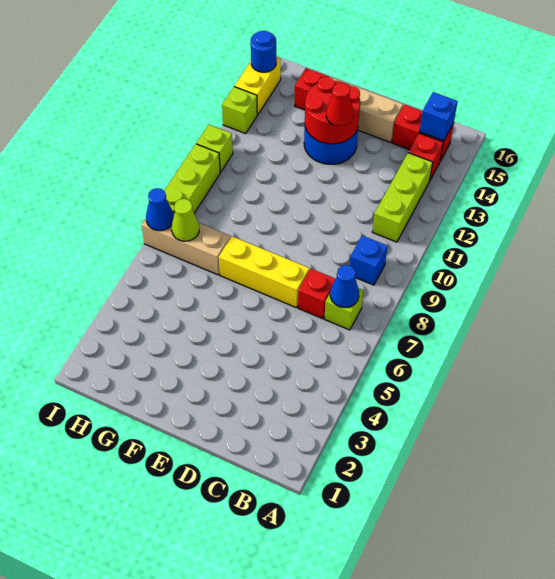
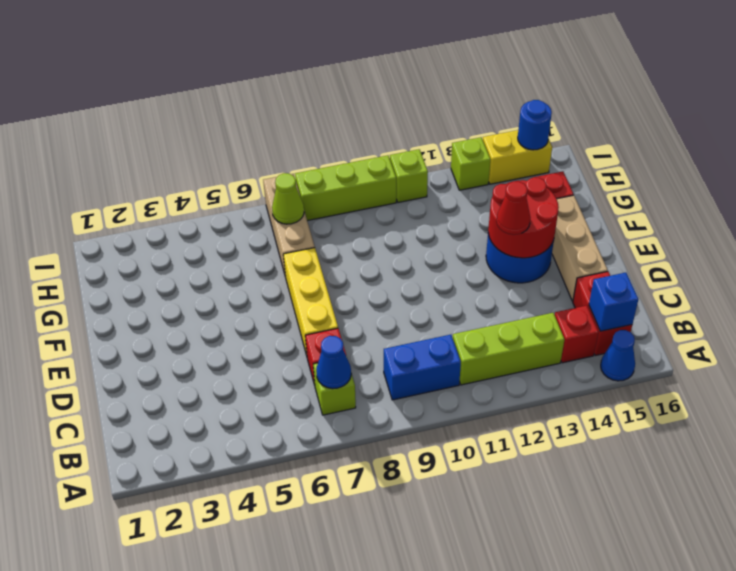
blue brick B9 level 1 -> blue brick B9:B10 level 1
blue cone I7 level 2 -> blue cone A15 level 1

